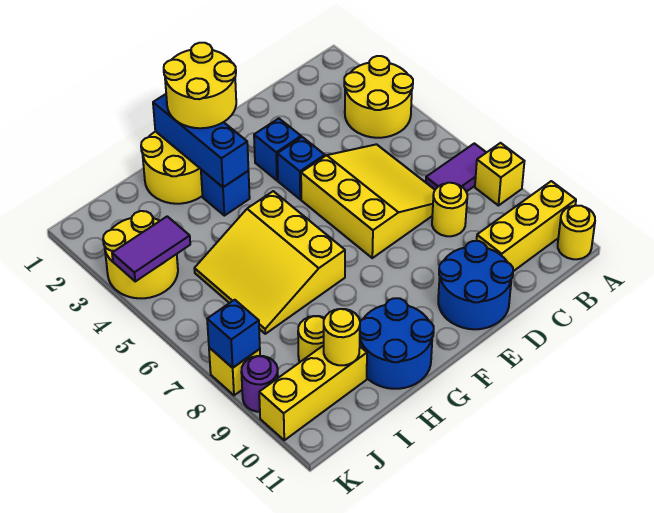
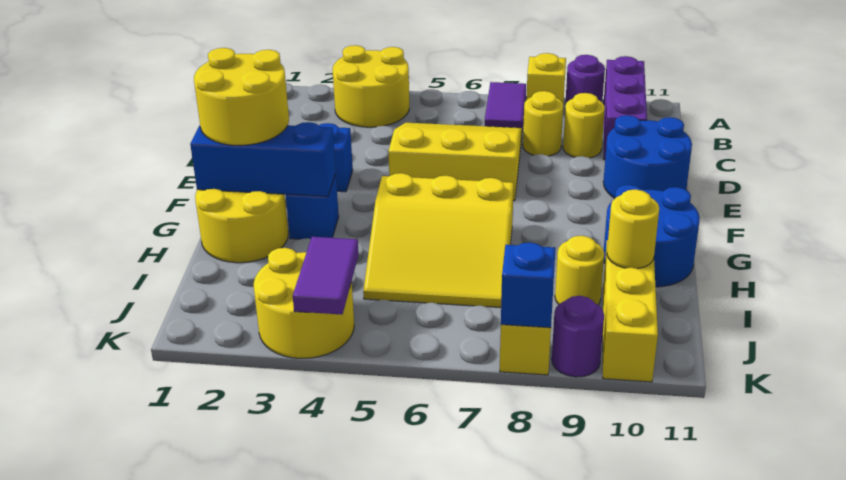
none -> purple round brick A9 level 1
yellow brick A10:C10 level 1 -> purple brick A10:C10 level 1
yellow round brick A11 level 1 -> yellow round brick C9 level 1
blue brick E4 level 1 -> none

